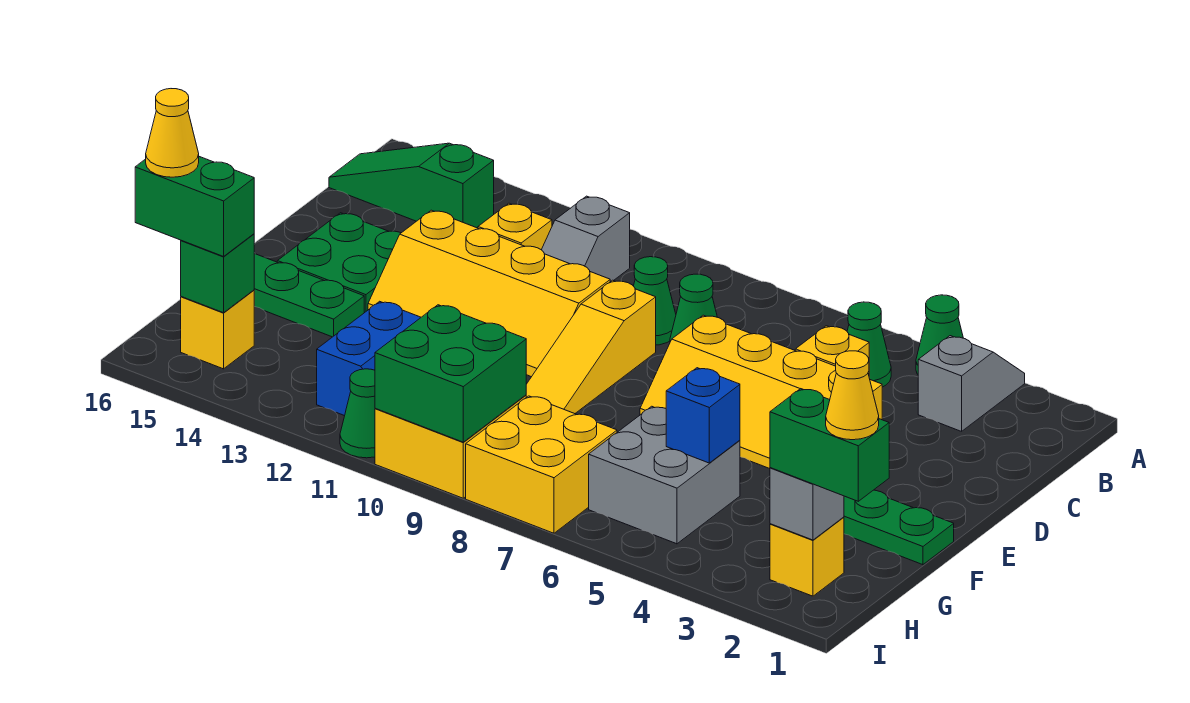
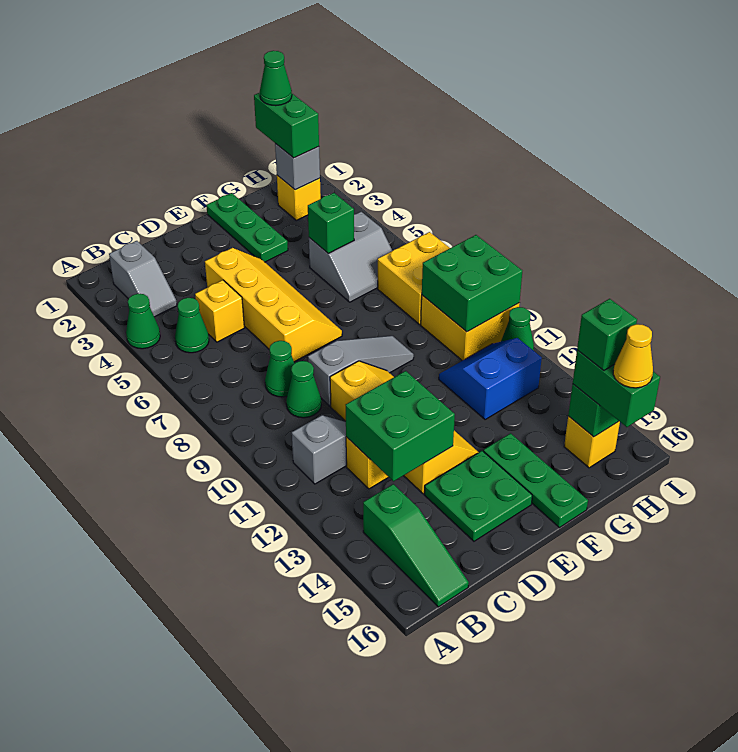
grey slope A3:B3 level 1 top B -> grey slope B2:B3 level 1 top 2
none -> green brick C12:D13 level 2
yellow slope D9:F9 level 1 top D -> grey slope D9:F9 level 1 top D
grey brick G5:H6 level 1 -> grey slope G5:H6 level 1 top 5
blue brick G5 level 2 -> green brick G5 level 2
yellow cone H1 level 4 -> green cone H1 level 4
none -> green brick H15 level 4

